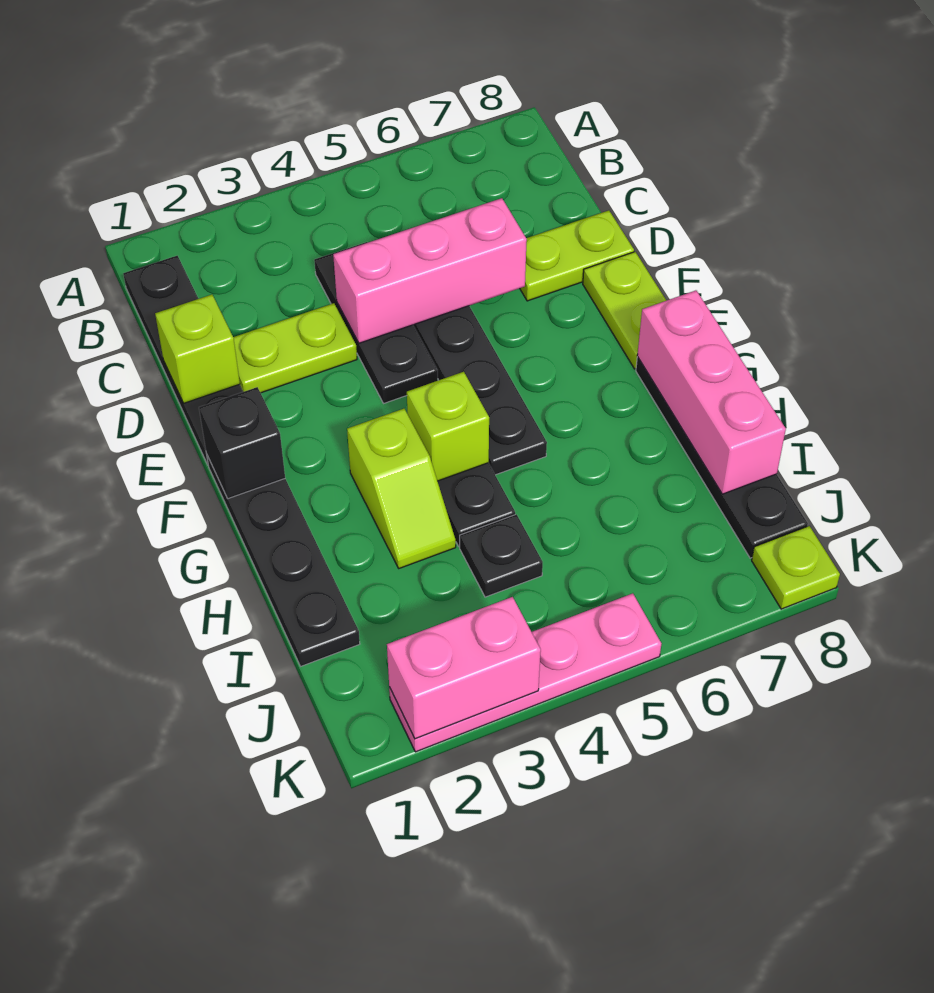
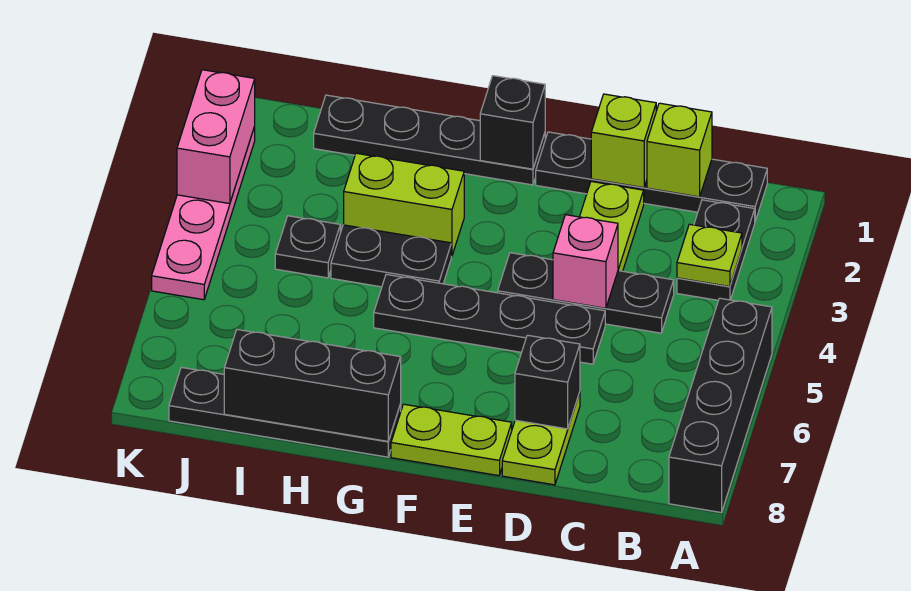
none -> black brick A5:A8 level 1
none -> black plate B2:B3 level 1
pink brick D4:D6 level 2 -> pink brick D4 level 2
none -> black brick D7 level 2
lime slope G3:H3 level 1 top G -> lime brick G3:H3 level 1
lime brick G4 level 2 -> lime brick C1 level 2
pink brick G8:I8 level 2 -> black brick G8:I8 level 2
lime plate K8 level 1 -> lime plate B3 level 2

